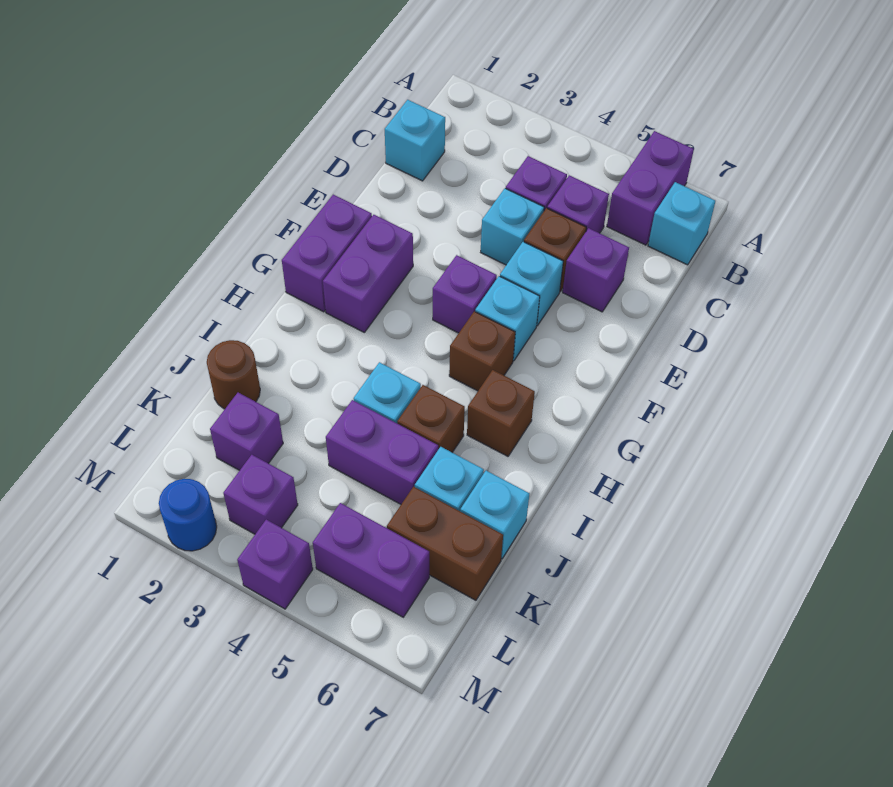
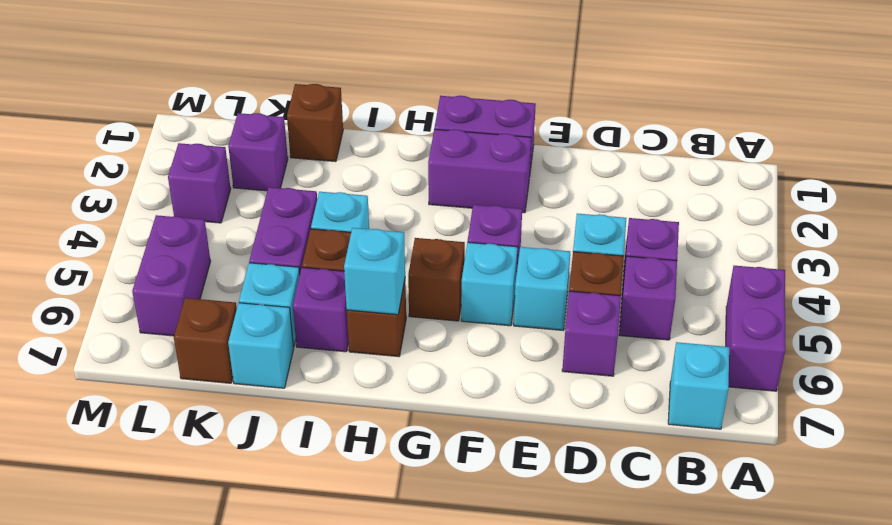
purple brick A6:B6 level 1 -> purple brick A5:A6 level 1
cyan brick C1 level 1 -> cyan brick H6 level 2
brown round brick J1 level 1 -> brown brick J1 level 1
brown brick K6:K7 level 1 -> brown brick K7 level 1
blue round brick M2 level 1 -> none
purple brick M4 level 1 -> purple brick I6 level 1

